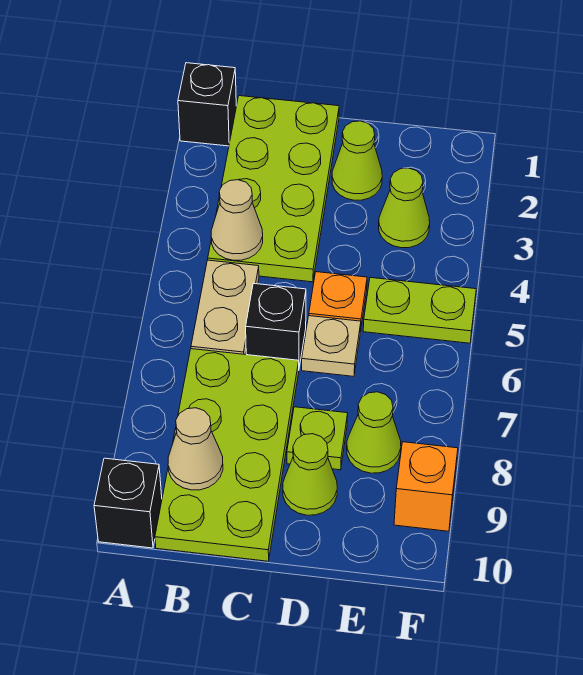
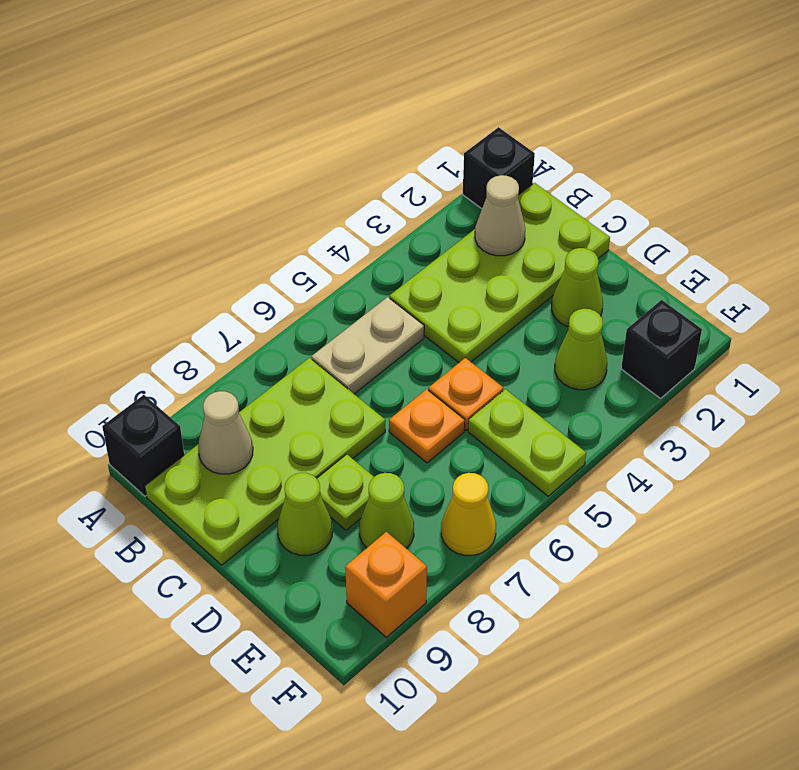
tan cone B4 level 2 -> tan cone B2 level 2
black brick C6 level 1 -> black brick F2 level 1
tan plate D6 level 1 -> orange plate D6 level 1
none -> yellow cone F7 level 1

